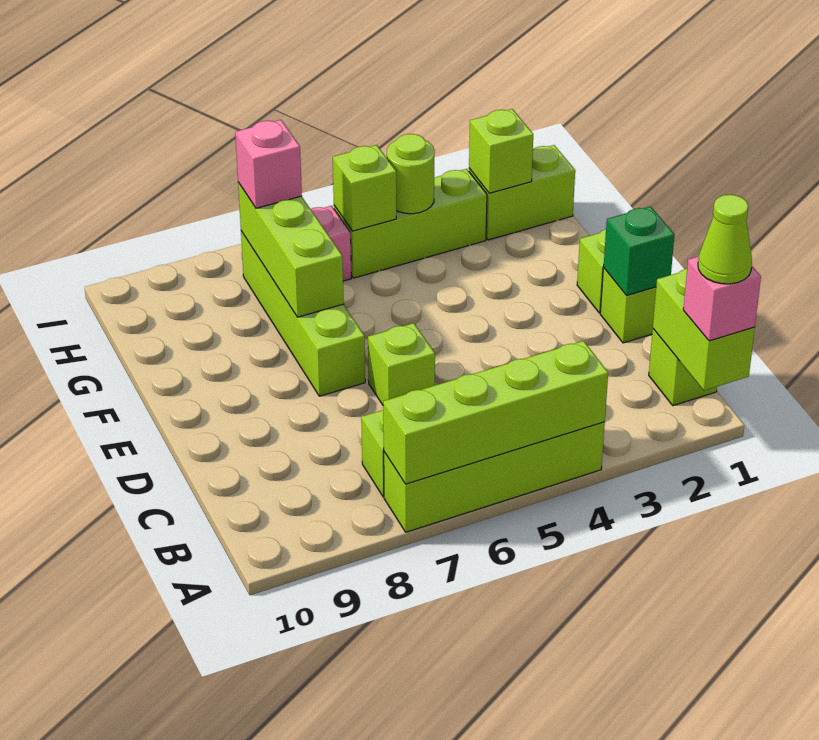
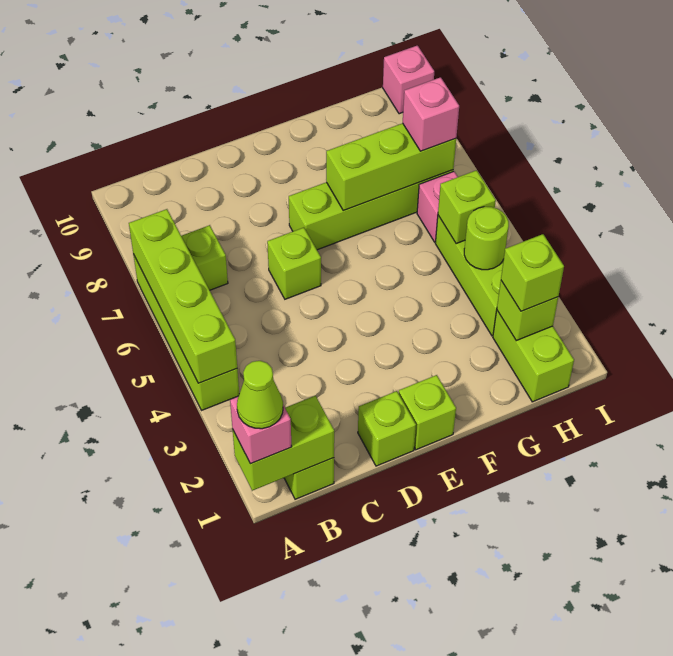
green brick D1 level 2 -> none
none -> lime brick H2 level 3
none -> pink brick I10 level 1

